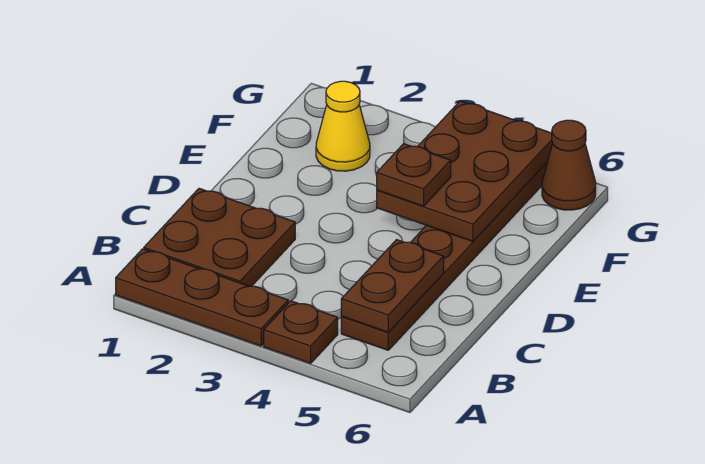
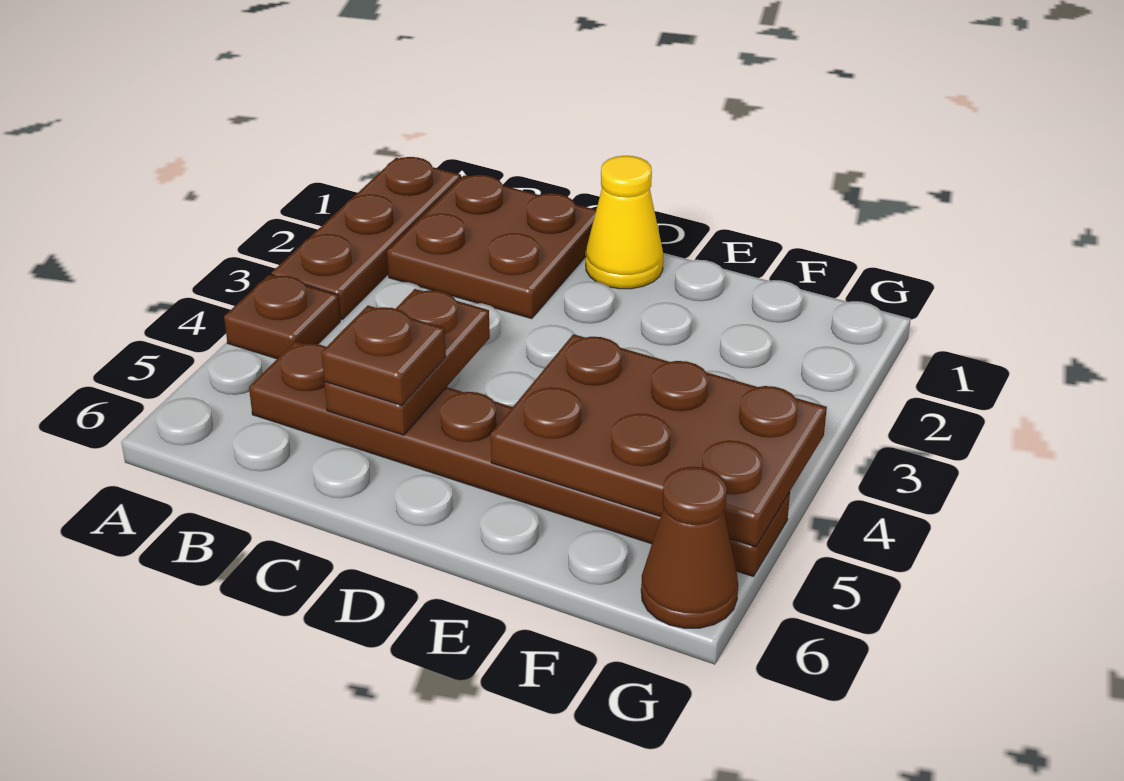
brown plate B5:C5 level 2 -> brown plate C4:C5 level 2
brown plate E4 level 3 -> brown plate C5 level 3
yellow cone F2 level 1 -> yellow cone D1 level 1

